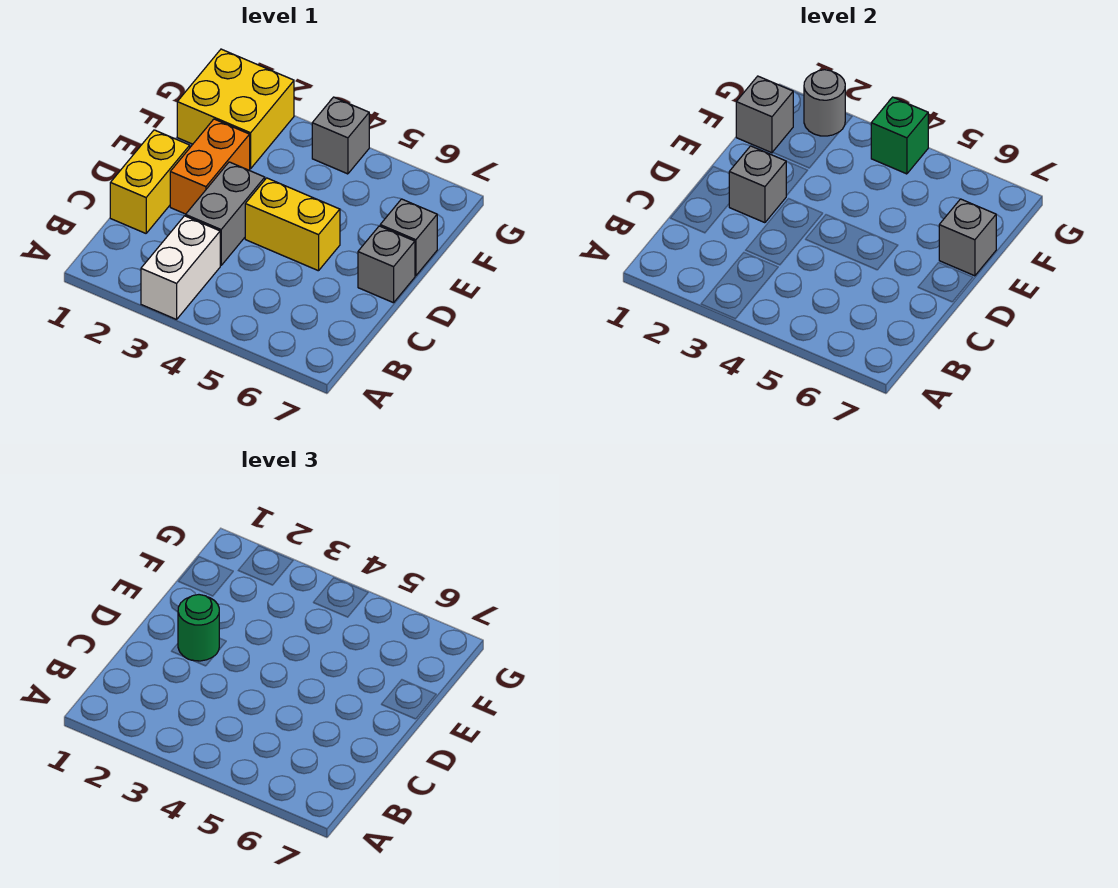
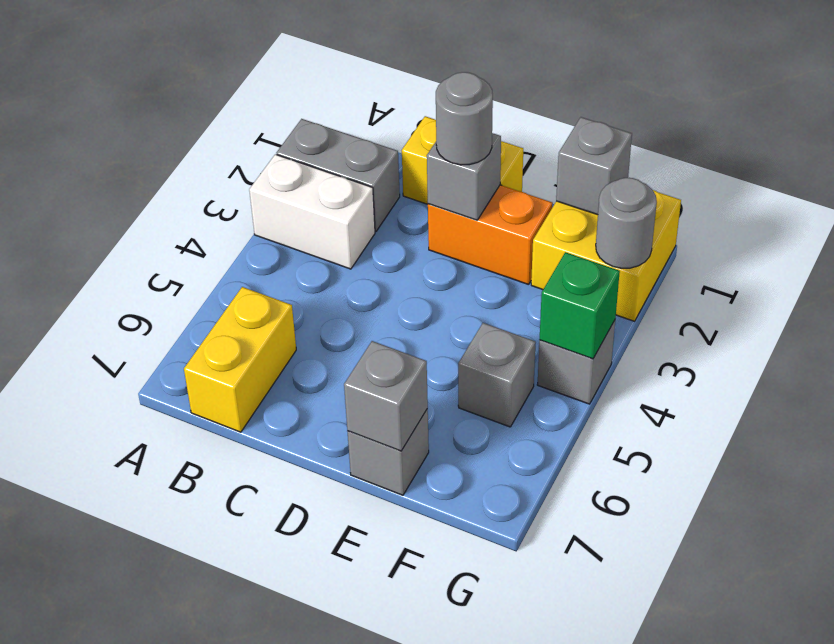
grey brick C3:D3 level 1 -> grey brick A2:B2 level 1
green round brick D2 level 3 -> grey round brick D2 level 3
yellow brick D4:D5 level 1 -> yellow brick B6:B7 level 1
grey brick D7 level 1 -> grey brick F5 level 1

